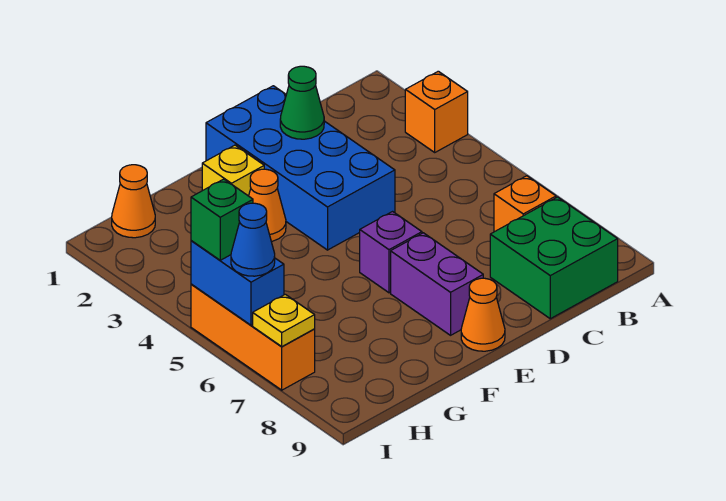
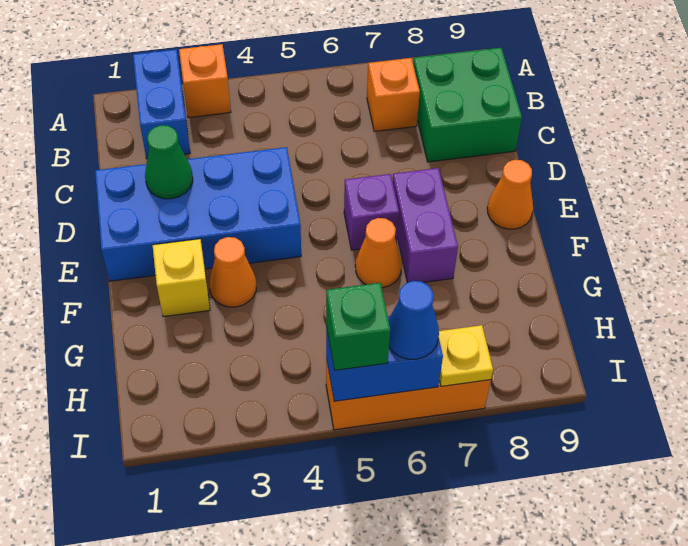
none -> blue brick A2:B2 level 1
purple brick E7:E8 level 1 -> purple brick E7:F7 level 1
orange cone H1 level 1 -> orange cone F6 level 1

